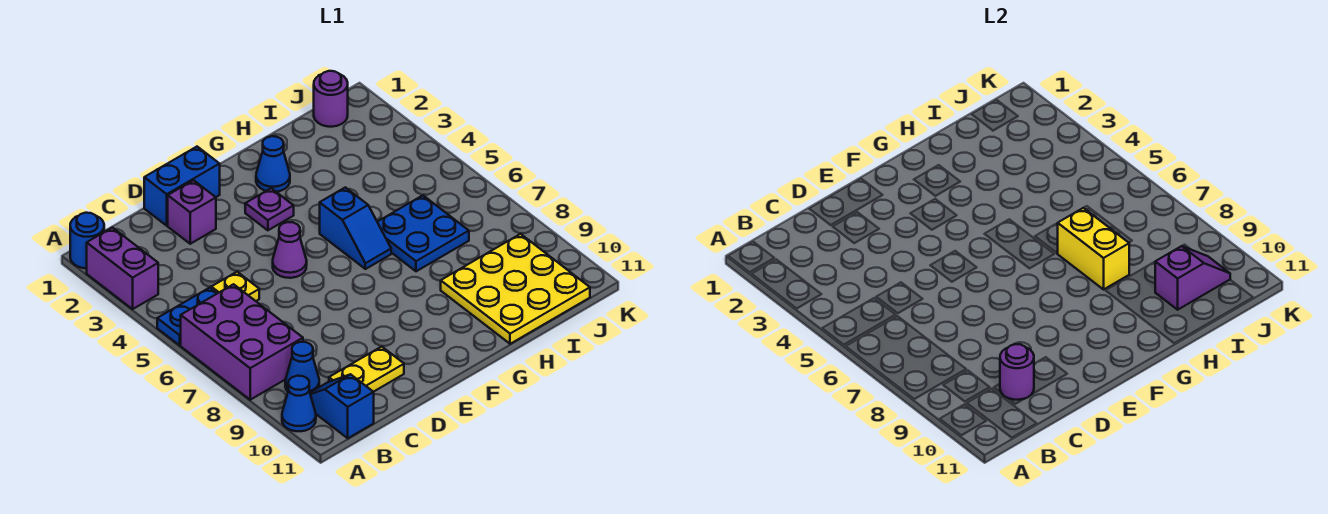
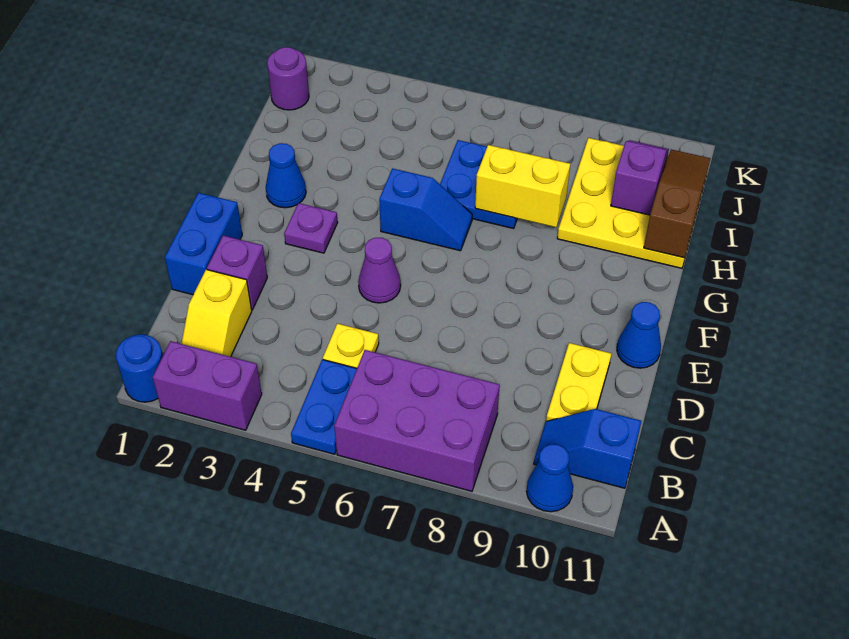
none -> yellow slope B2:C2 level 1 top C
blue cone B9 level 1 -> blue cone E11 level 1
purple round brick C10 level 2 -> none
none -> brown slope H11:J11 level 2 top H

